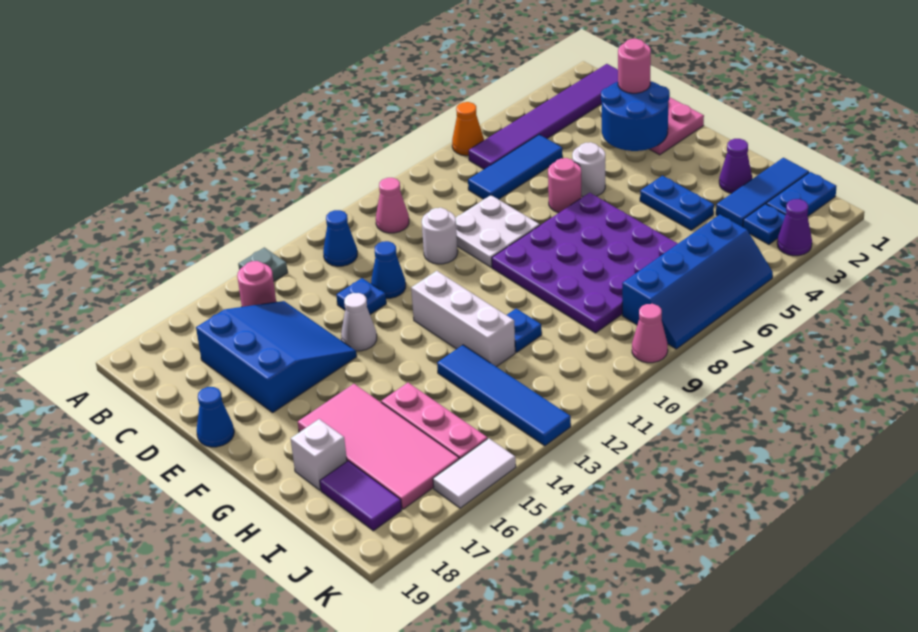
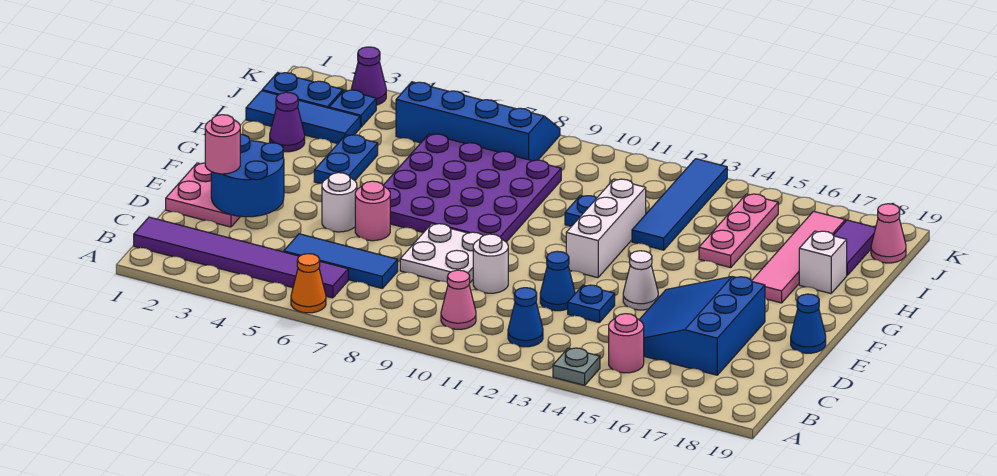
pink tile G16:J17 level 1 -> pink tile G17:J17 level 1
pink cone K9 level 1 -> pink cone J19 level 1
white tile K15:K16 level 1 -> none

